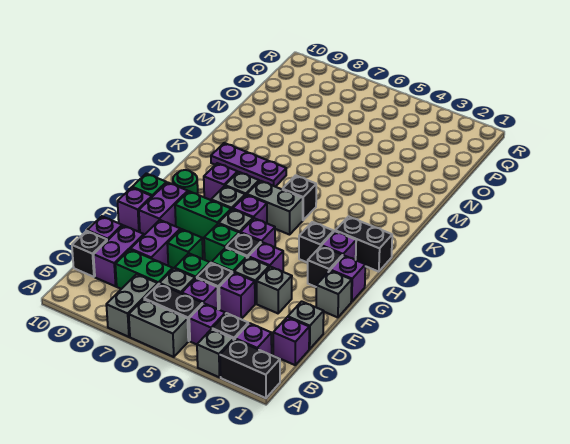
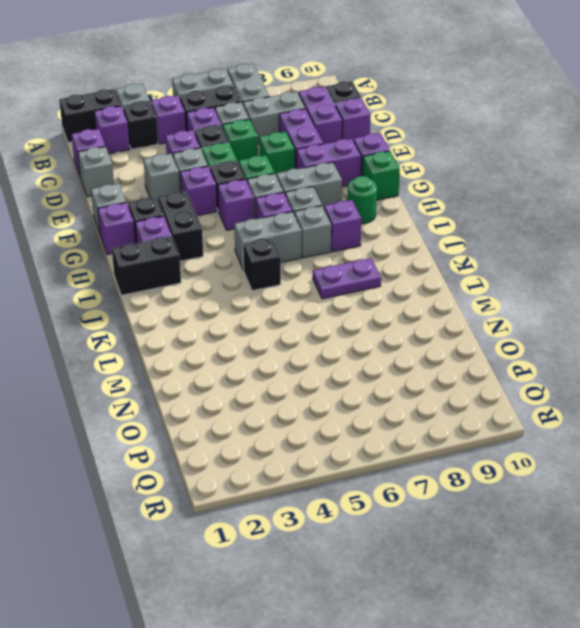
green brick C7:C8 level 1 -> grey brick C7:C8 level 1
purple brick F9:G9 level 1 -> purple brick F8:F9 level 1
green brick G7:G8 level 1 -> grey brick G7:G8 level 1
black brick H3 level 1 -> black brick G3:H3 level 1
purple plate K7:K9 level 1 -> purple plate K7:K8 level 1

